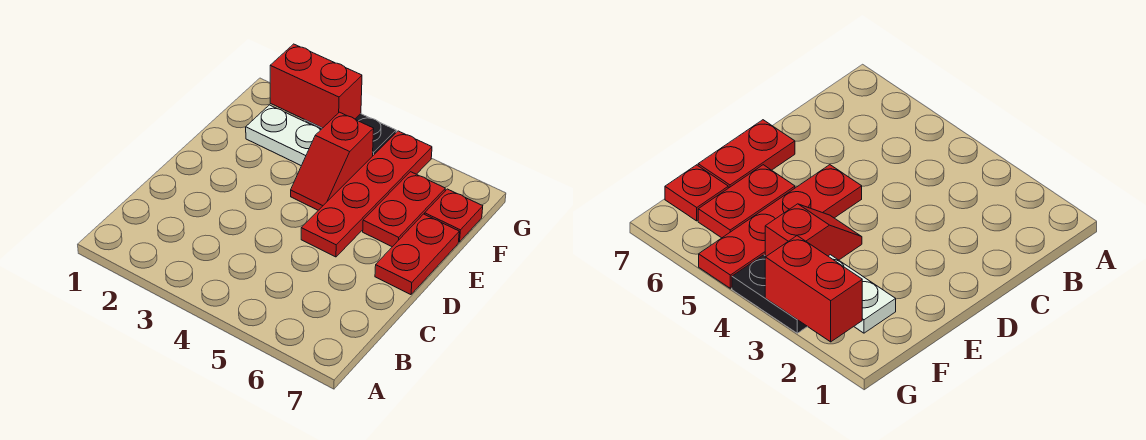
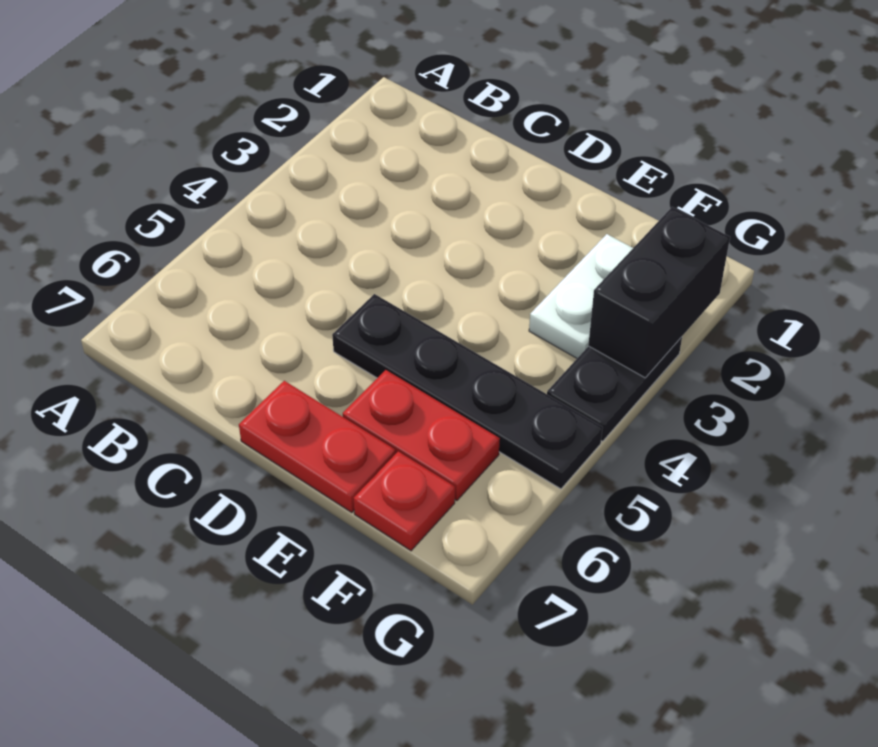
red plate D5:G5 level 1 -> black plate D5:G5 level 1
red slope E4:F4 level 1 top F -> none
red brick G2:G3 level 2 -> black brick G2:G3 level 2

